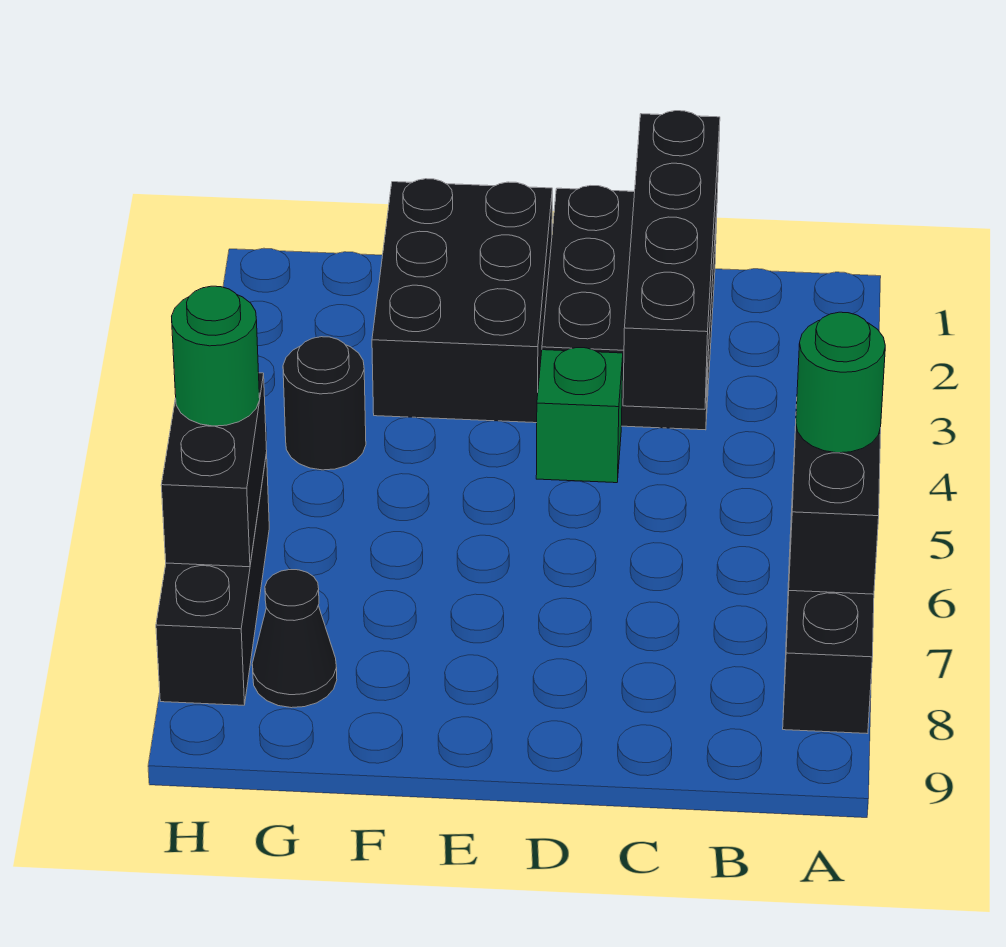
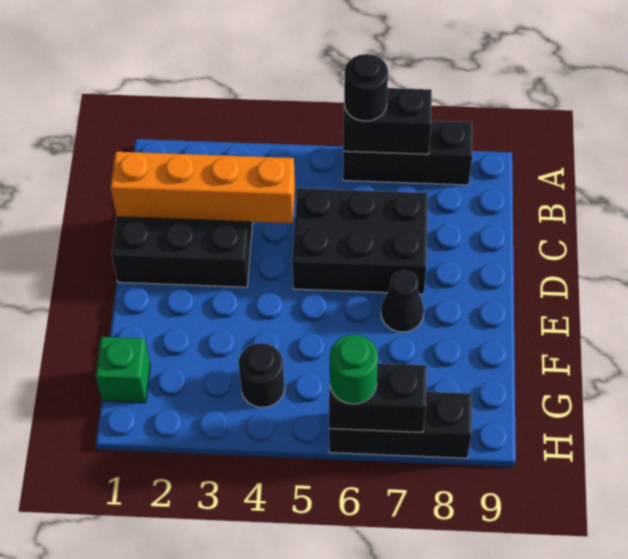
green round brick A6 level 3 -> black round brick A6 level 3
black brick C1:C4 level 2 -> orange brick C1:C4 level 2
green brick D4 level 1 -> green brick G1 level 1
black brick E1:F3 level 1 -> black brick C5:D7 level 1
black cone G8 level 1 -> black cone E7 level 1

